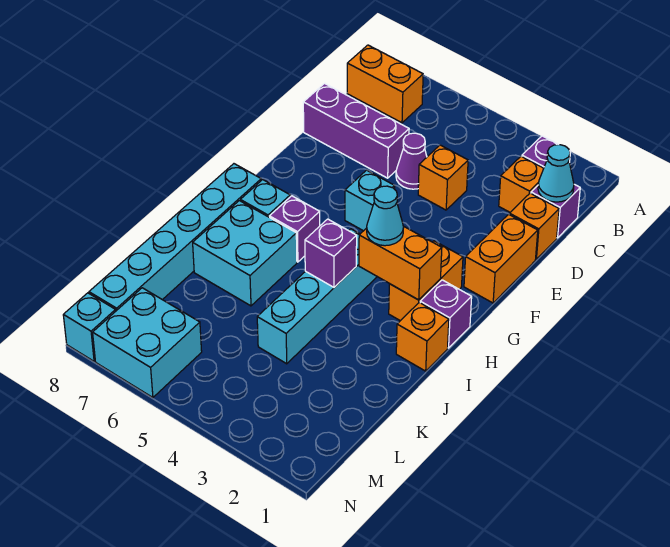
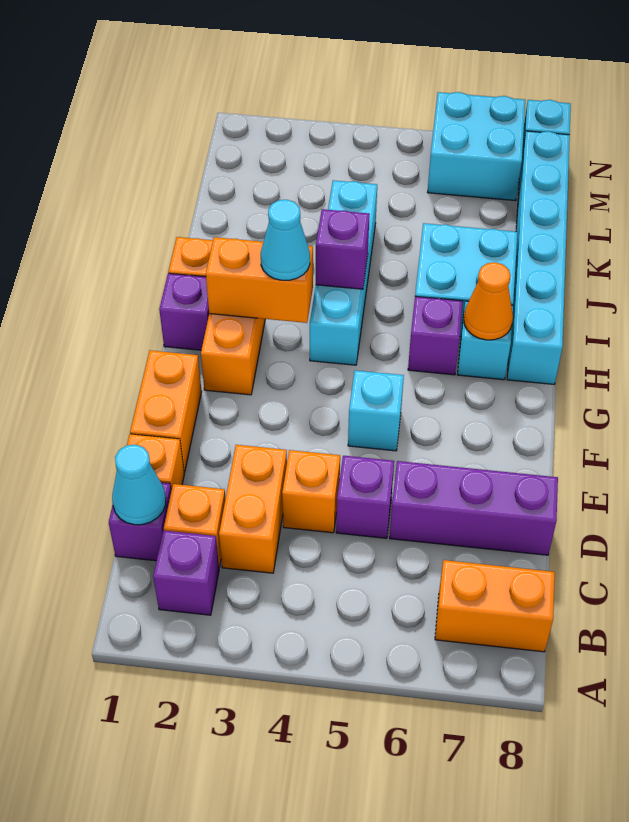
none -> orange brick C3:D3 level 1
purple cone D5 level 1 -> purple brick D5 level 1
none -> orange cone H7 level 2

